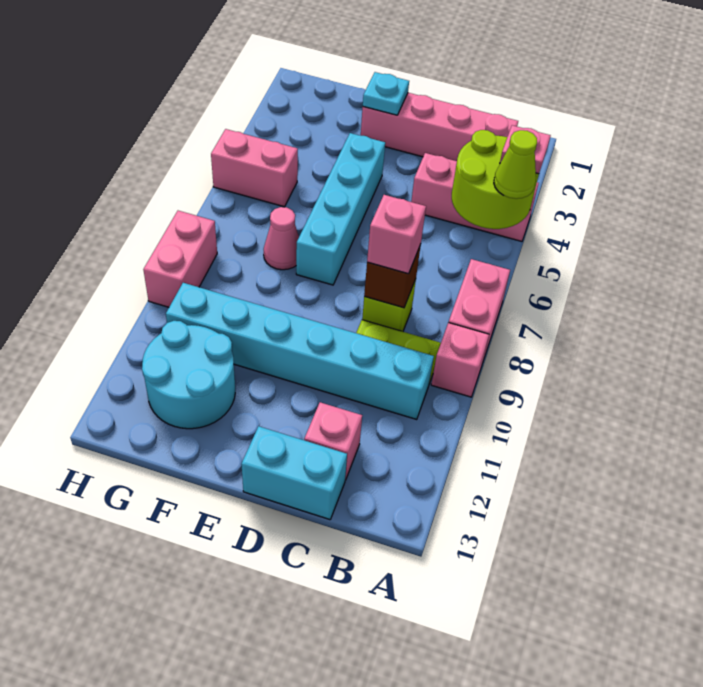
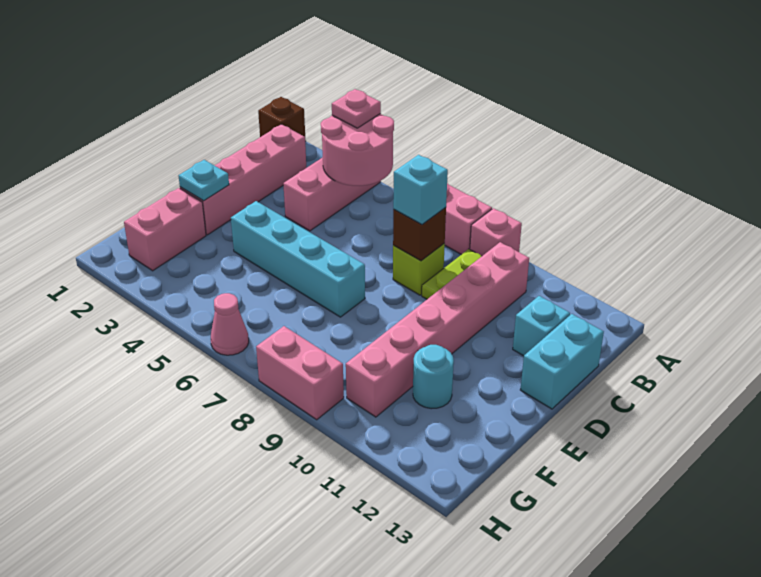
none -> brown brick A1 level 1
lime round brick A4:B5 level 2 -> pink round brick A4:B5 level 2
lime cone A5 level 3 -> none
cyan brick B10:G10 level 1 -> pink brick B10:G10 level 1
pink brick C8 level 3 -> cyan brick C8 level 3
pink brick C12 level 1 -> cyan brick C12 level 1
pink cone F7 level 1 -> pink cone H6 level 1
cyan round brick F11:G12 level 1 -> cyan round brick F11 level 1
pink brick G5:H5 level 1 -> pink brick F2:G2 level 1

